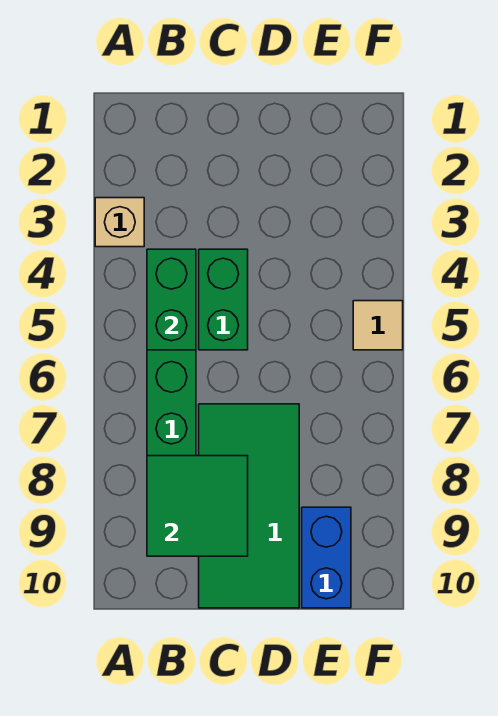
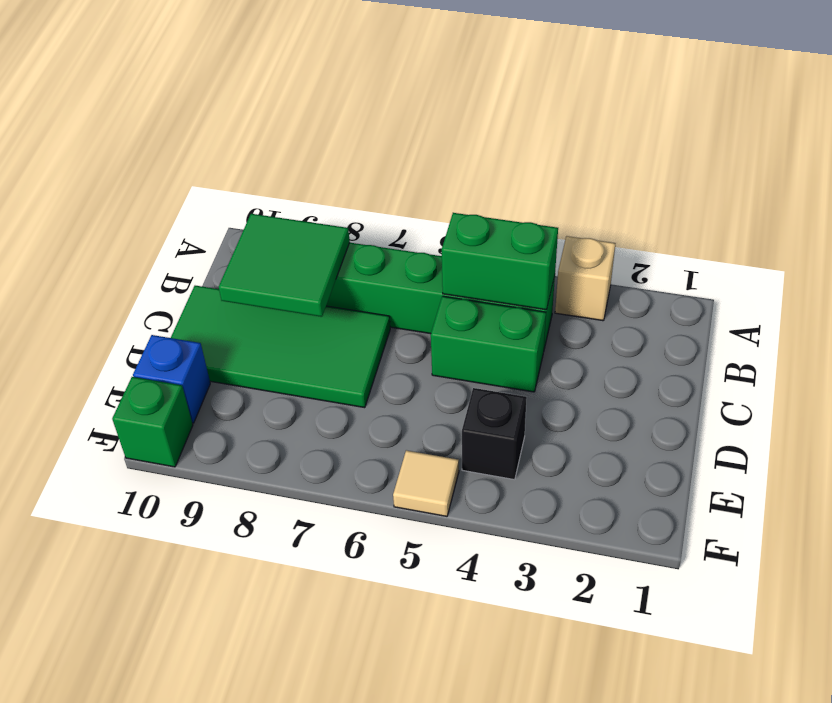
none -> black brick E4 level 1
blue brick E9:E10 level 1 -> blue brick E10 level 1
none -> green brick F10 level 1

